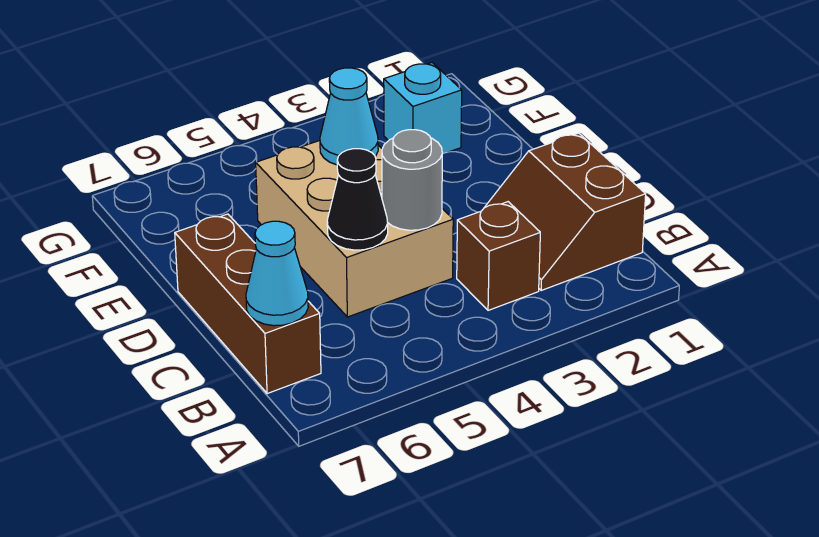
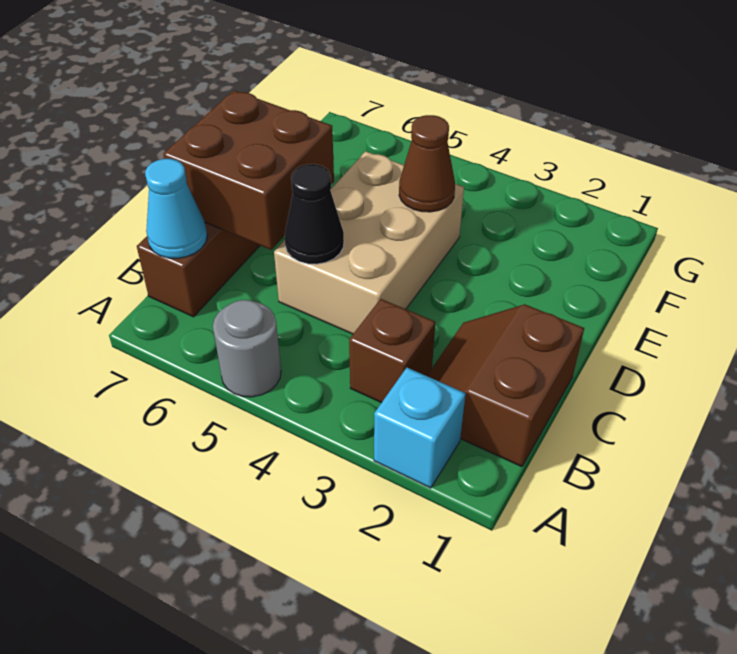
grey round brick C4 level 2 -> grey round brick A5 level 1
none -> brown brick C6:D7 level 2
cyan cone E4 level 2 -> brown cone E4 level 2
cyan brick F2 level 1 -> cyan brick A2 level 1

